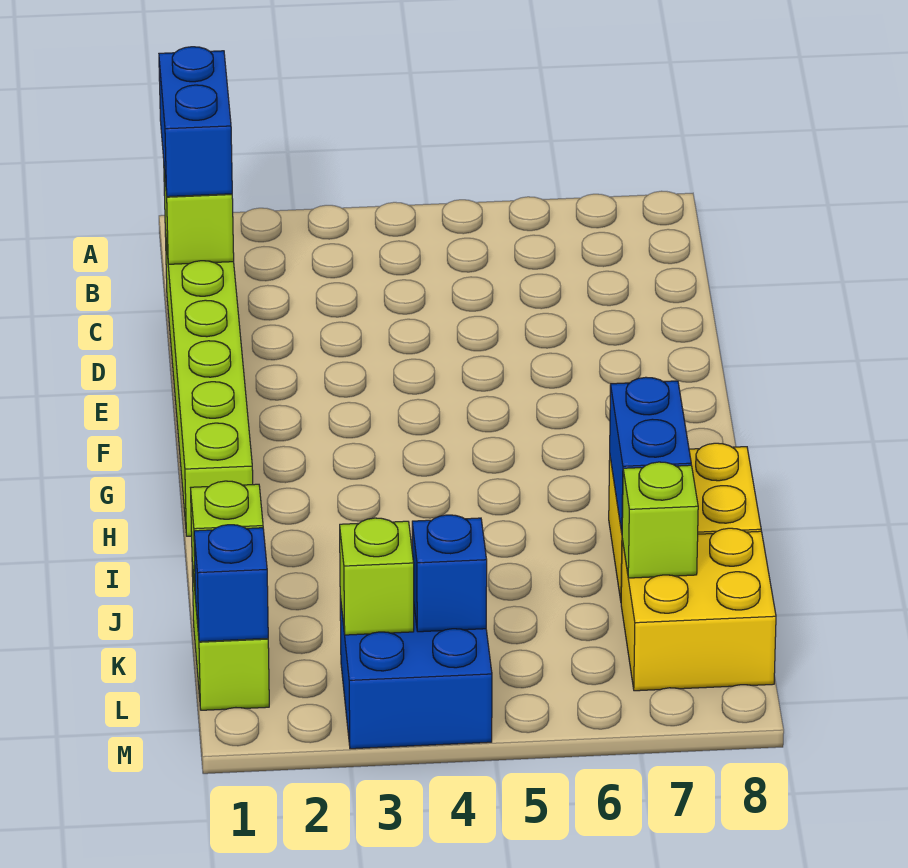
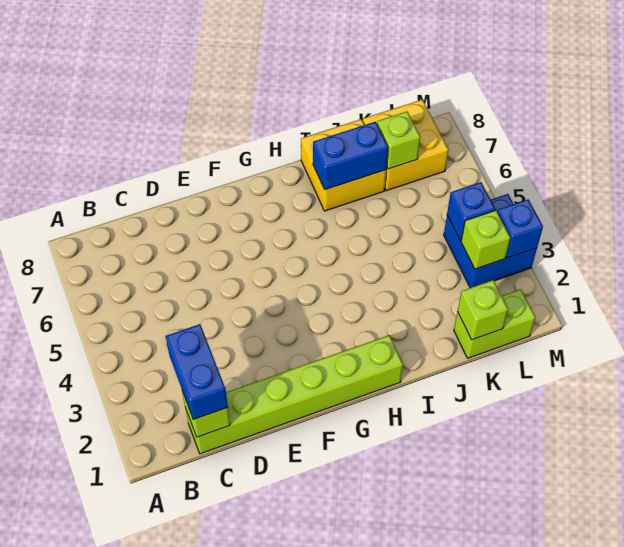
blue brick B1:C1 level 3 -> blue brick C1:C2 level 3
blue brick L1 level 2 -> blue brick M3 level 2

